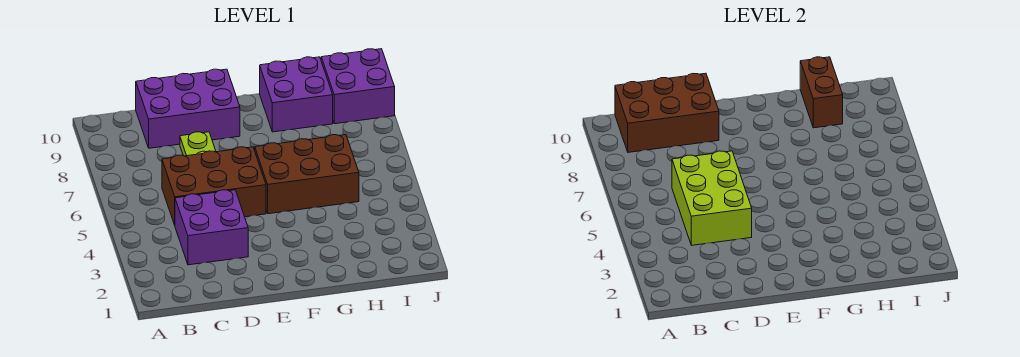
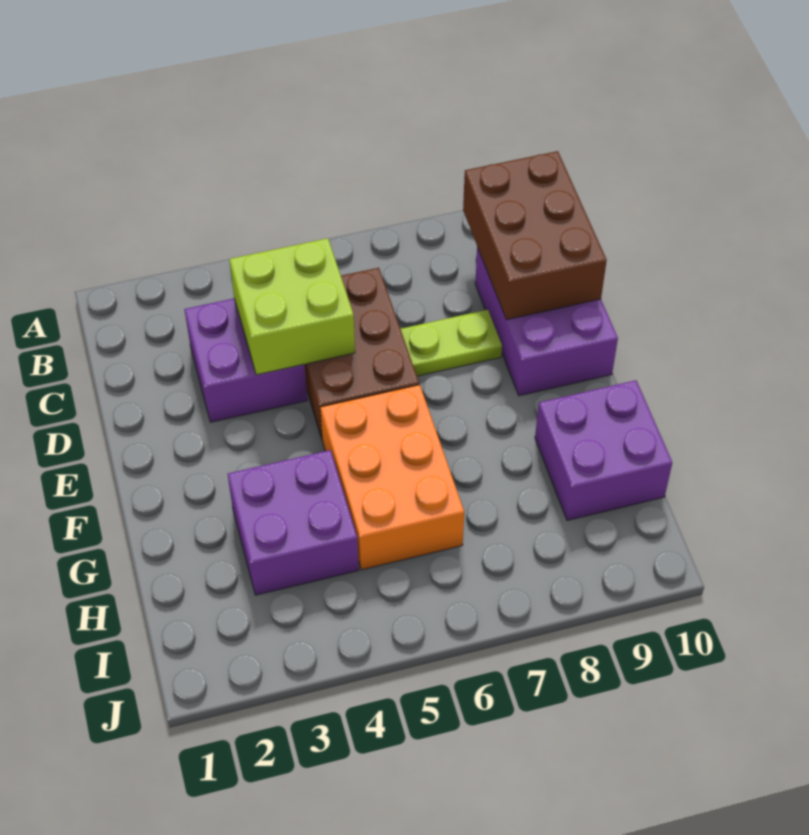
lime brick C4:D6 level 2 -> lime brick C4:D5 level 2
brown brick F5:H6 level 1 -> orange brick F5:H6 level 1
brown brick H9:H10 level 2 -> none
purple brick I9:J10 level 1 -> purple brick G3:H4 level 1

